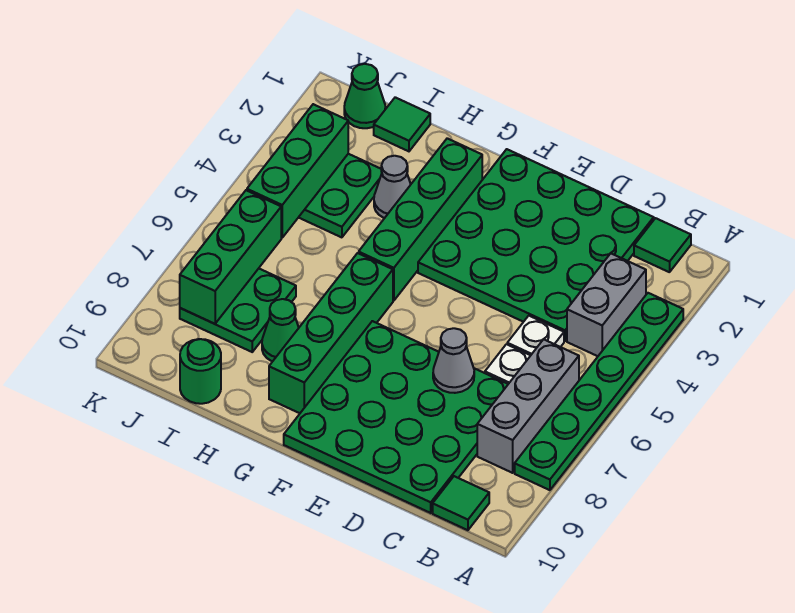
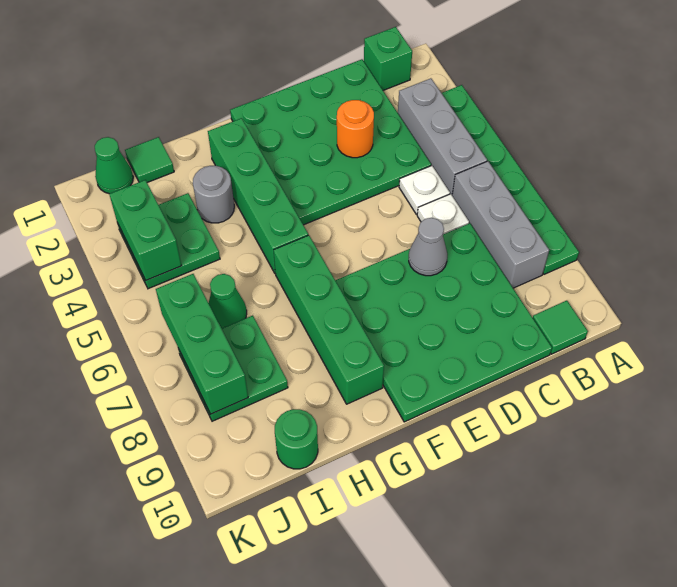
green tile B1 level 1 -> green brick B1 level 1
grey brick B3:B4 level 1 -> grey brick B3:B5 level 1
none -> orange round brick D3 level 2
grey cone H3 level 1 -> grey round brick H3 level 1
green cone H8 level 1 -> green cone I6 level 1
green brick J3:J5 level 2 -> green brick J3:J4 level 2

